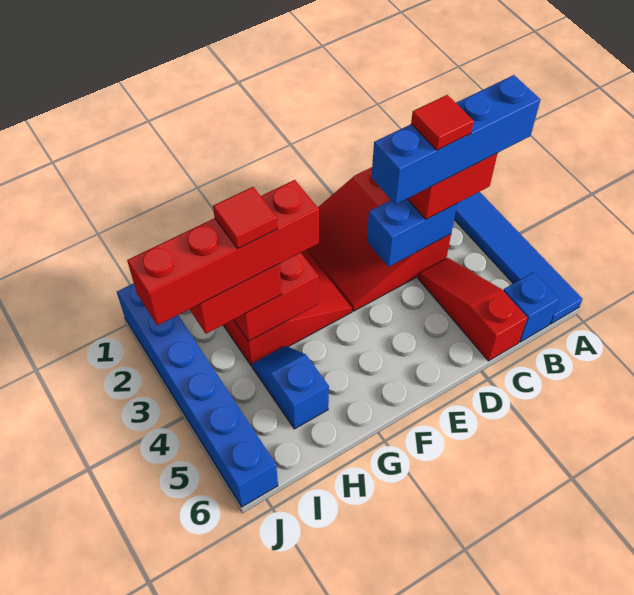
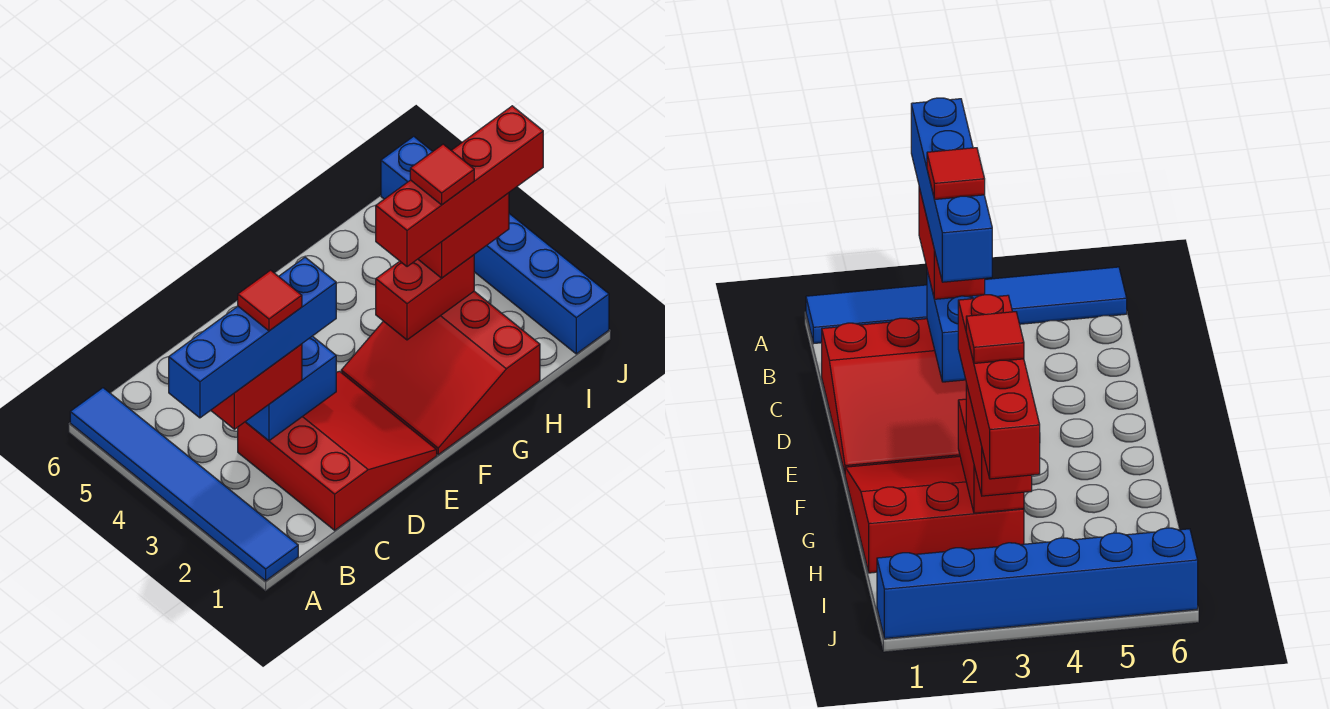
blue brick B6 level 1 -> none
red slope C4:C6 level 1 top 6 -> none
blue slope H4:H5 level 1 top 5 -> none

